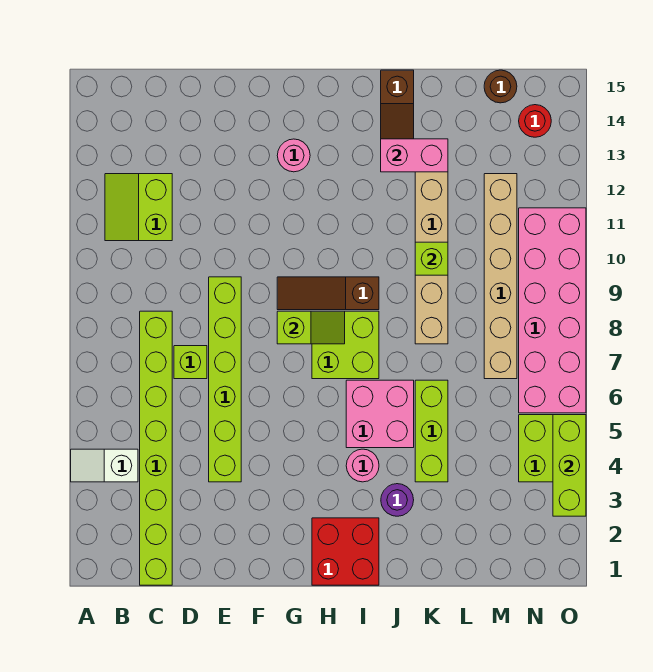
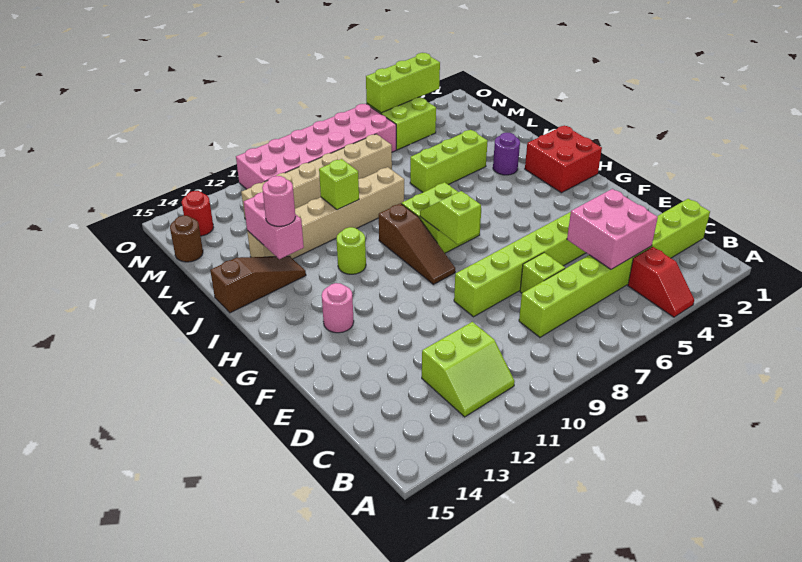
white slope A4:B4 level 1 top B -> red slope A4:B4 level 1 top B
pink round brick I4 level 1 -> pink round brick J13 level 3
pink brick I5:J6 level 1 -> pink brick C4:D5 level 2
none -> lime round brick I11 level 1

